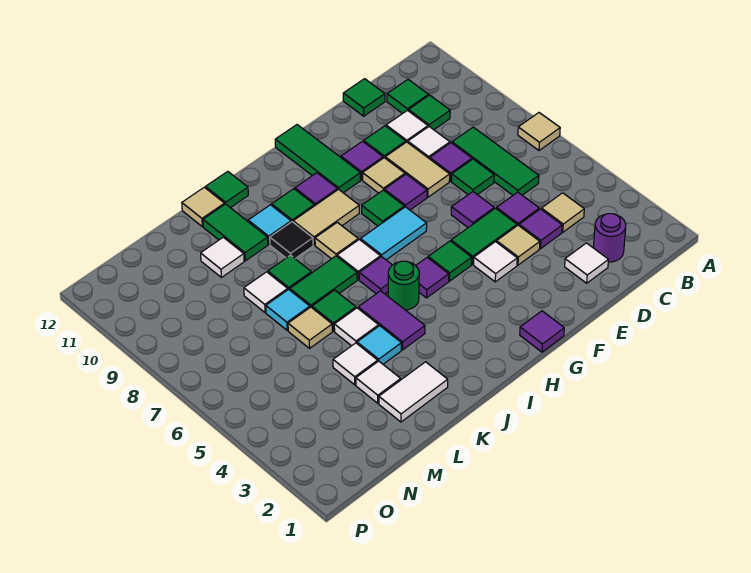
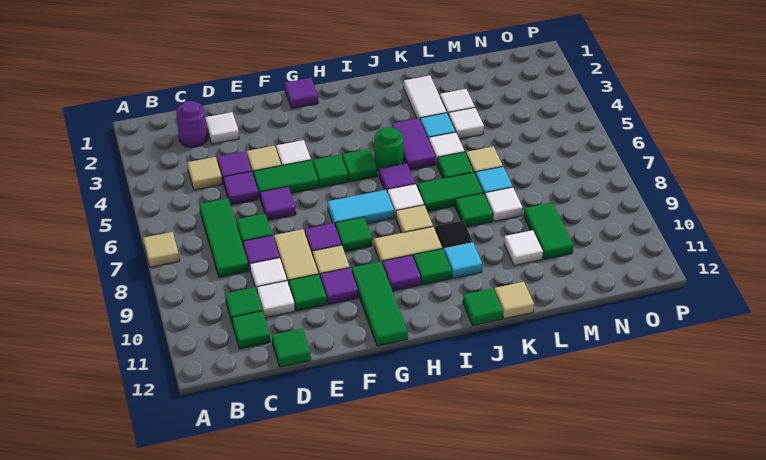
purple tile H5 level 1 -> green tile H5 level 1
white tile K2:L2 level 1 -> white tile K2:K3 level 1
green tile K10:K11 level 1 -> green tile M9:M10 level 1

